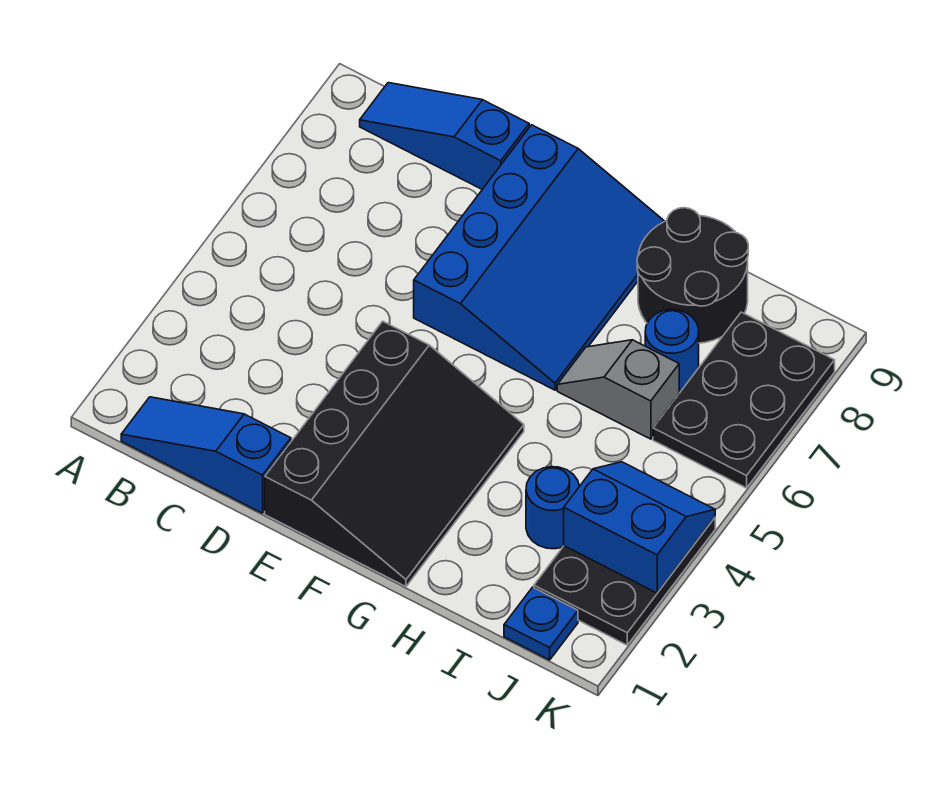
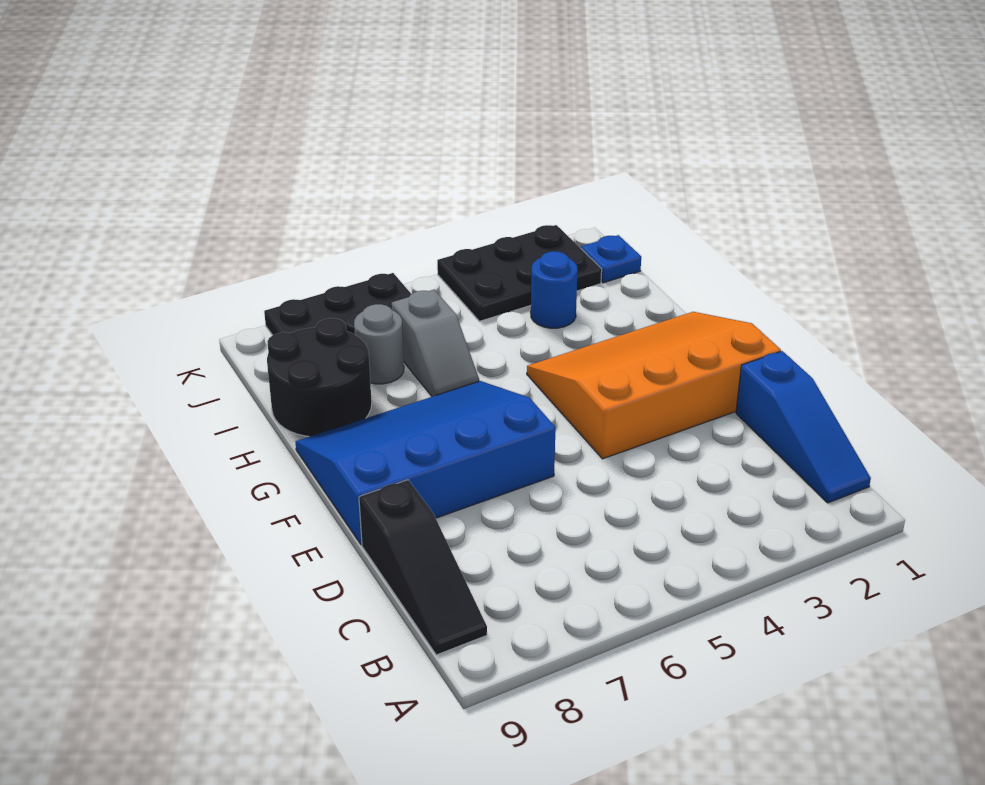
blue slope B9:D9 level 1 top D -> black slope B9:D9 level 1 top D
black slope E1:G4 level 1 top E -> orange slope E1:G4 level 1 top E
blue round brick I7 level 1 -> grey round brick I7 level 1
blue slope J3:K4 level 2 top 3 -> none

